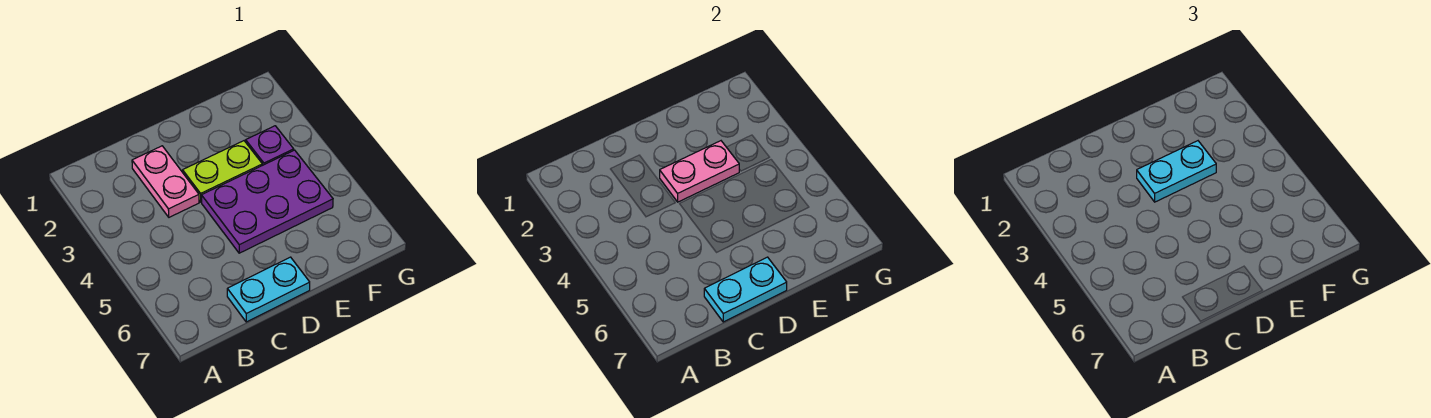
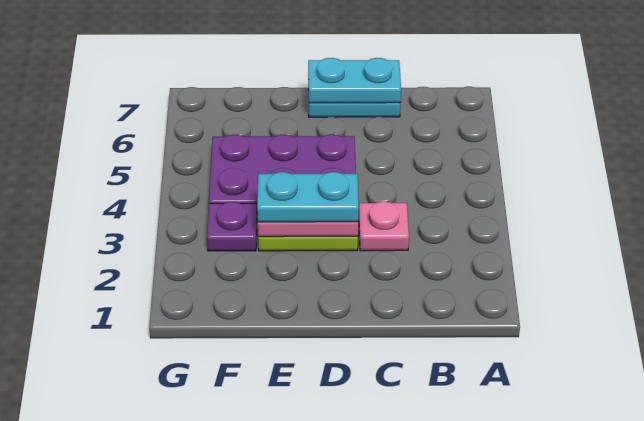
pink plate C2:C3 level 1 -> pink plate C3 level 1

